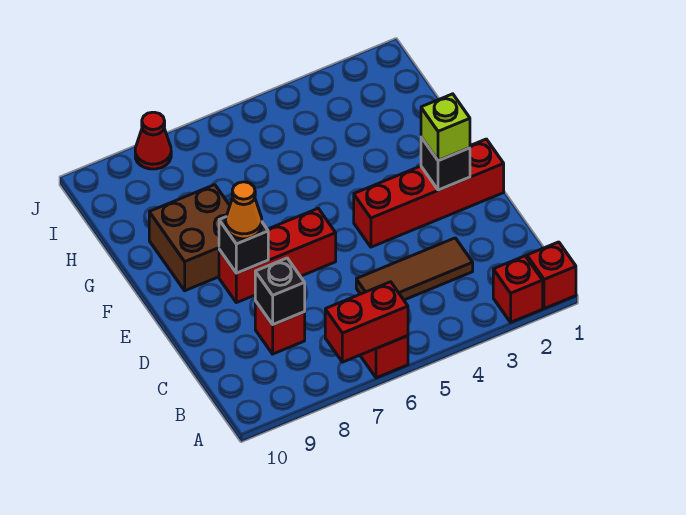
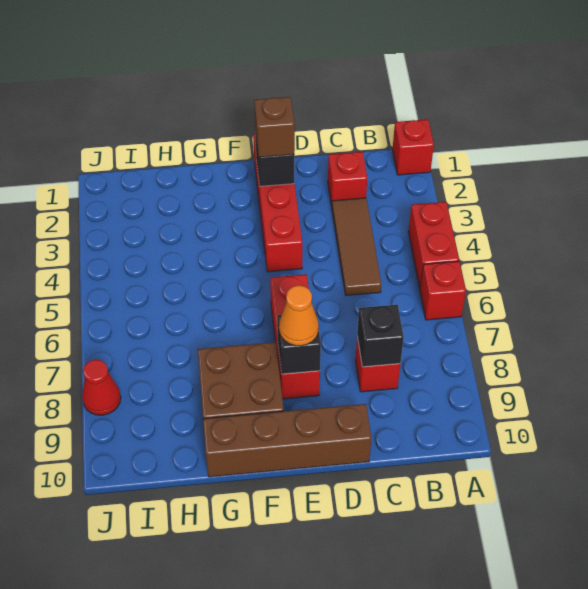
red brick A2 level 1 -> red brick C2 level 1
red brick A6:A7 level 2 -> red brick A4:A5 level 1
none -> brown brick D10:G10 level 1
lime brick E2 level 3 -> brown brick E2 level 3

